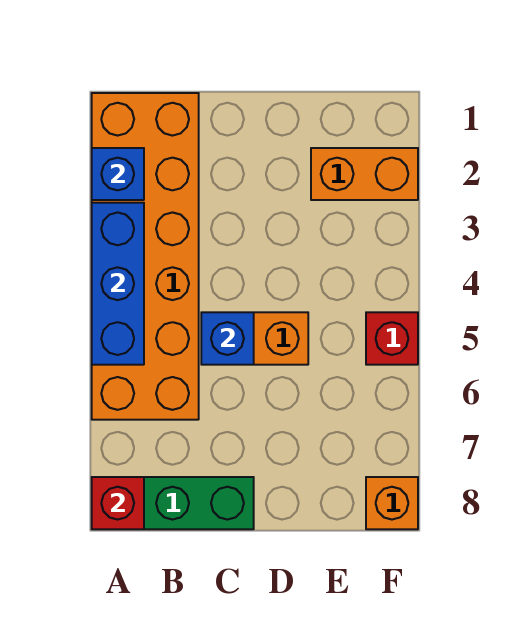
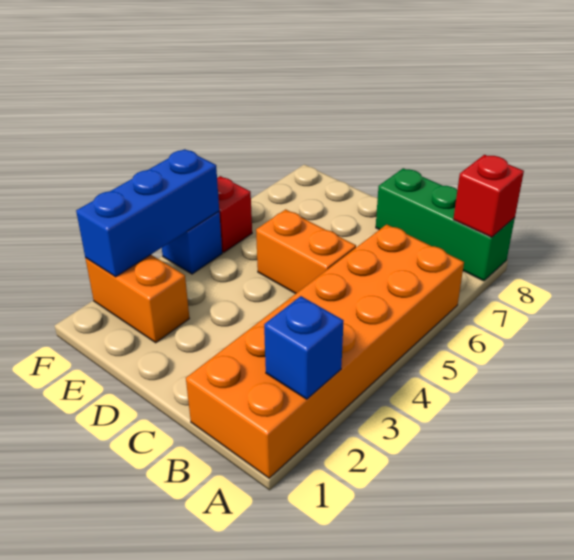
blue brick A3:A5 level 2 -> blue brick F2:F4 level 2
blue brick C5 level 2 -> blue brick F4 level 1
orange brick F8 level 1 -> none

